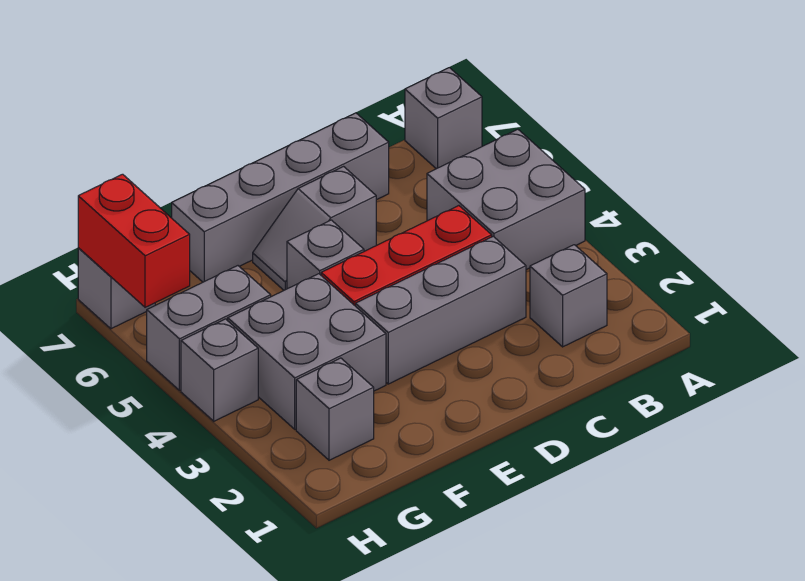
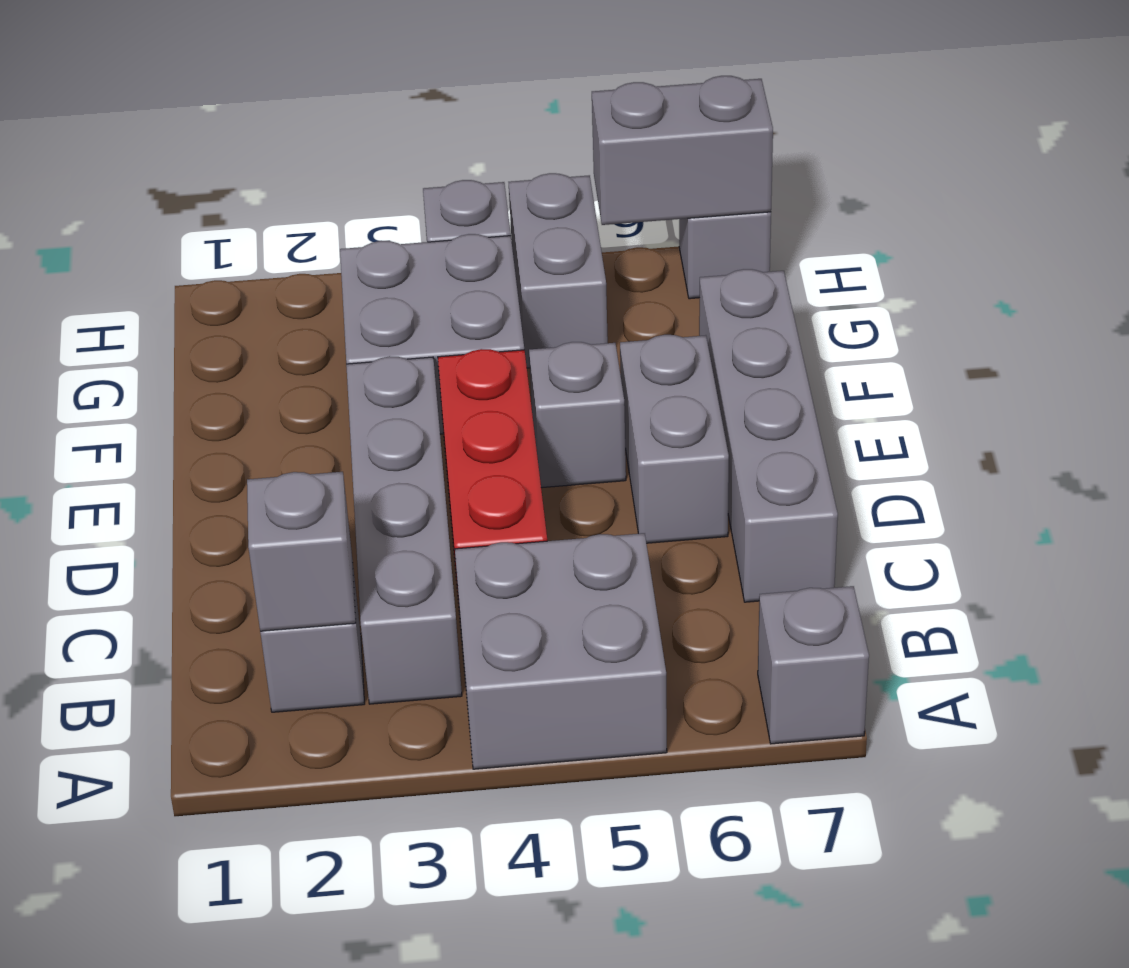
grey brick C3:E3 level 1 -> grey brick B3:E3 level 1
grey slope D6:E6 level 1 top D -> grey brick D6:E6 level 1
grey brick G2 level 1 -> grey brick B2 level 2
red brick H6:H7 level 2 -> grey brick H6:H7 level 2

